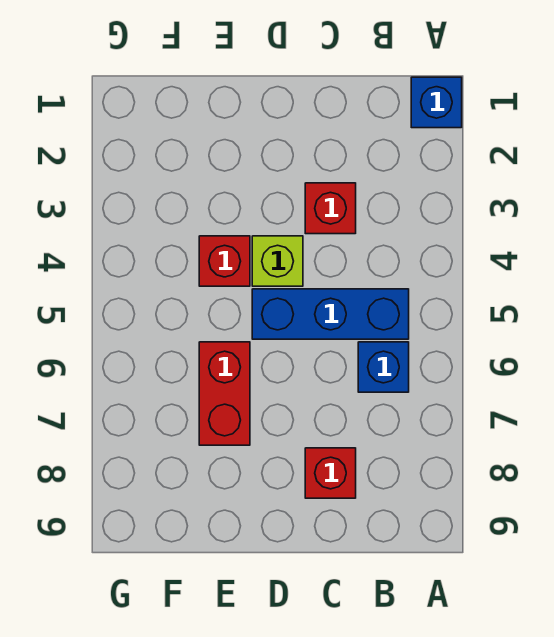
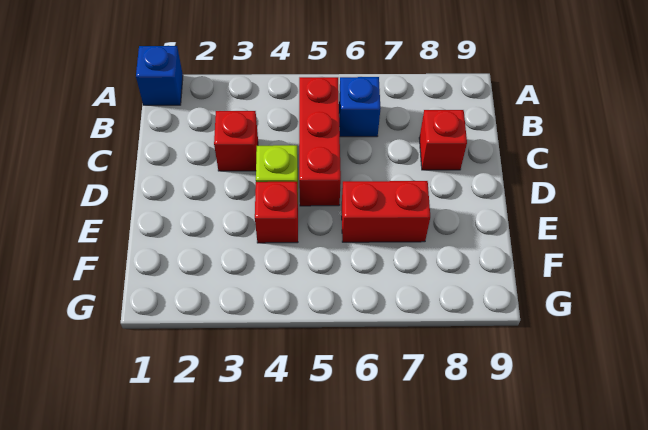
blue brick B5:D5 level 1 -> red brick B5:D5 level 1

